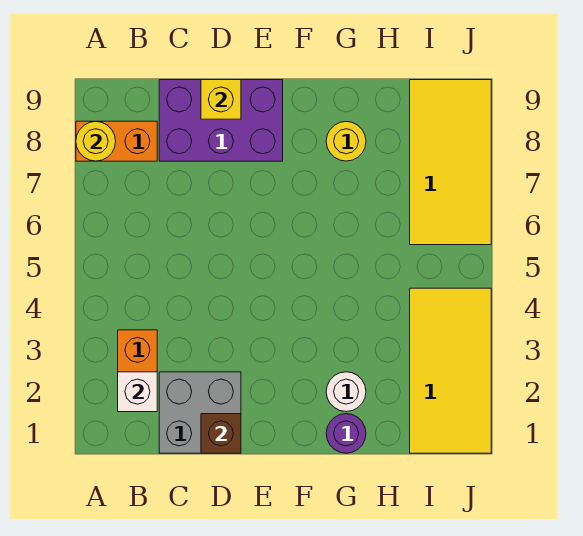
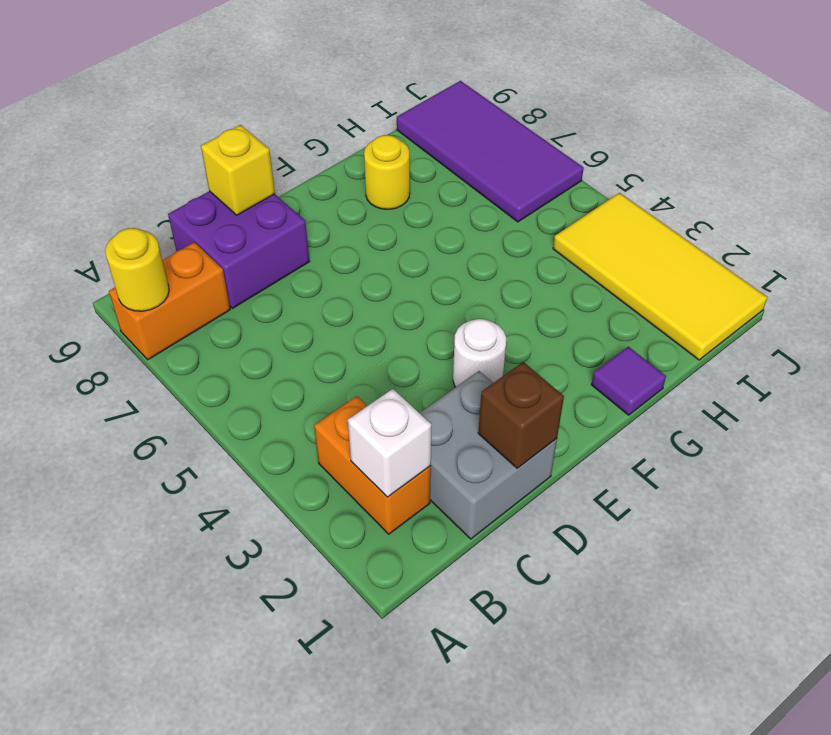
purple brick C8:E9 level 1 -> purple brick C8:D9 level 1
purple round brick G1 level 1 -> purple tile G1 level 1
white round brick G2 level 1 -> white round brick E3 level 1
yellow tile I6:J9 level 1 -> purple tile I6:J9 level 1

